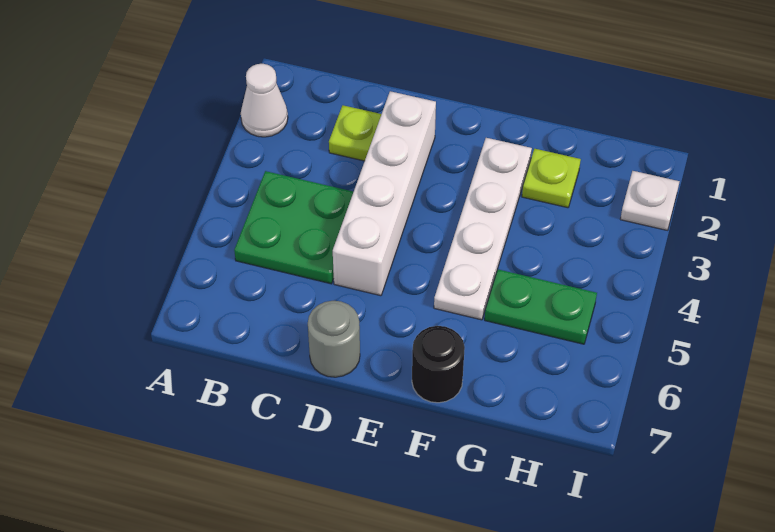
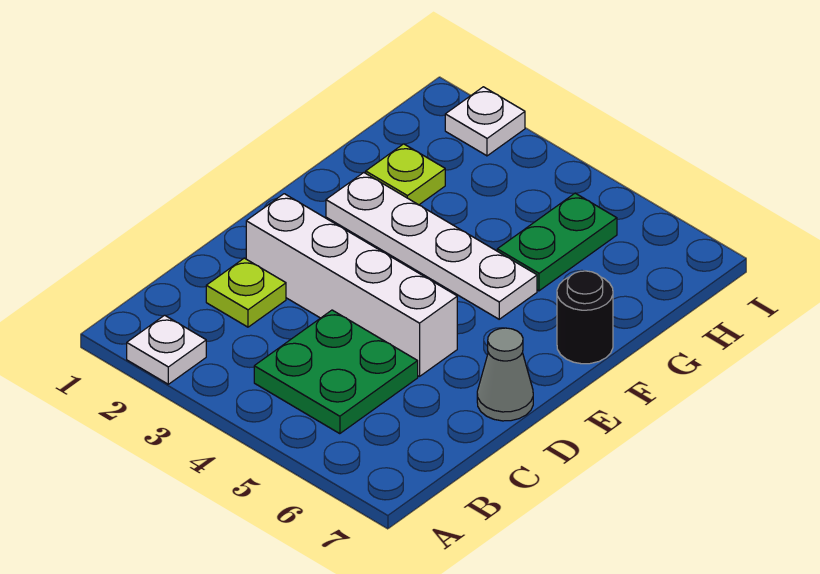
white cone A2 level 1 -> white plate A2 level 1
grey round brick D7 level 1 -> grey cone D7 level 1

